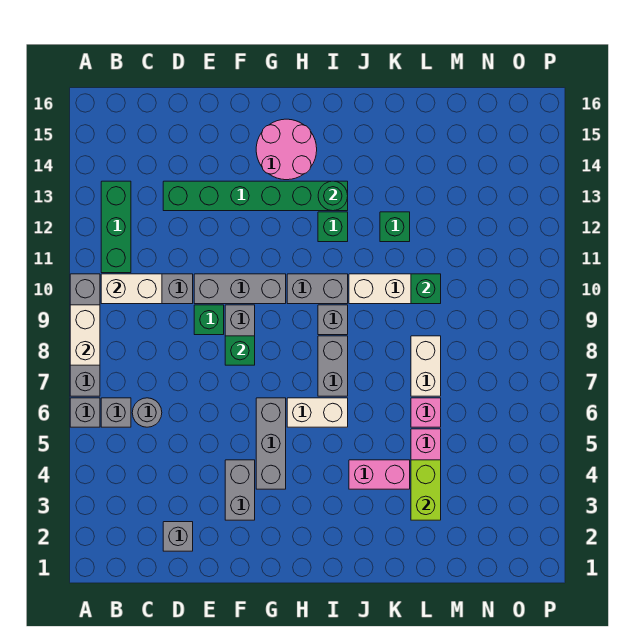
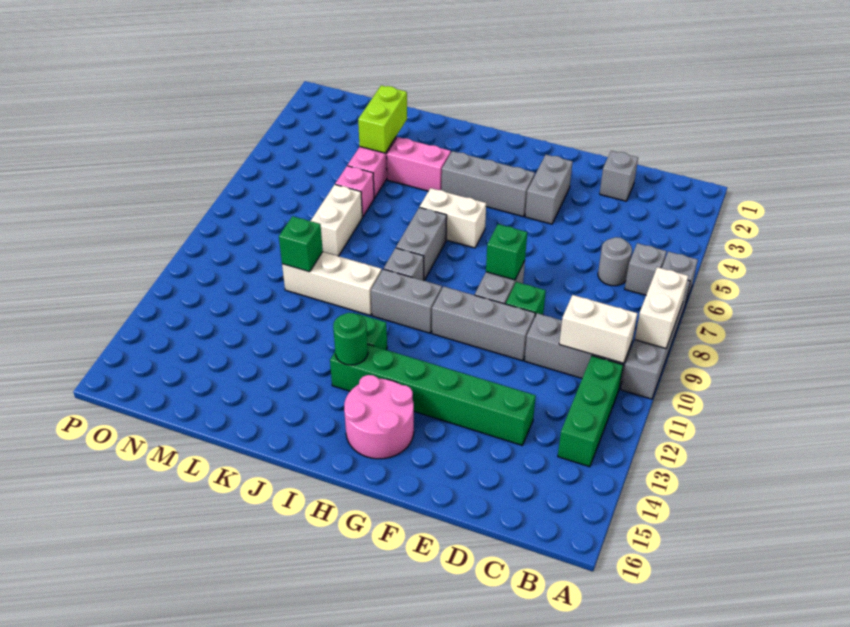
grey brick G4:G6 level 1 -> grey brick G4:I4 level 1
green brick K12 level 1 -> none

